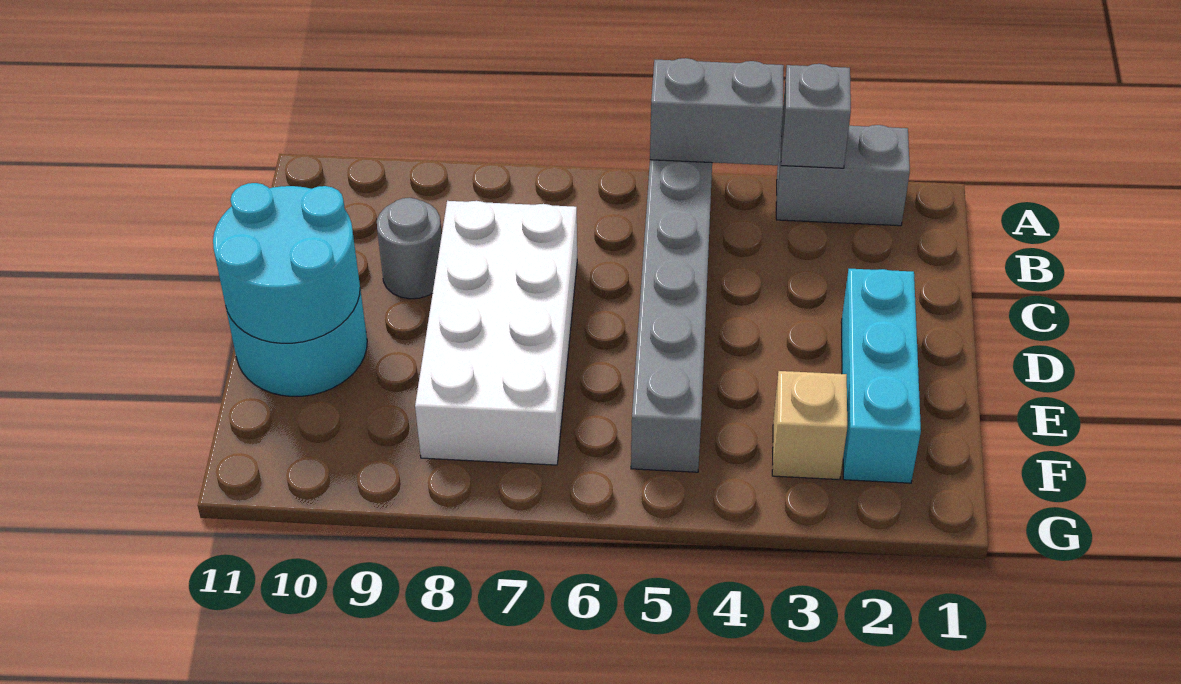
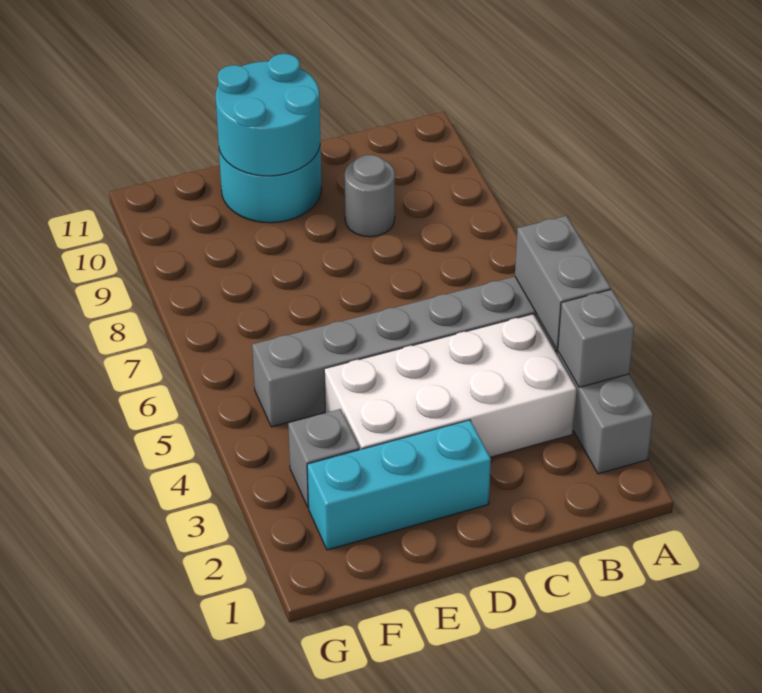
white brick C7:F8 level 1 -> white brick B3:E4 level 1
tan brick F3 level 1 -> grey brick F3 level 1

